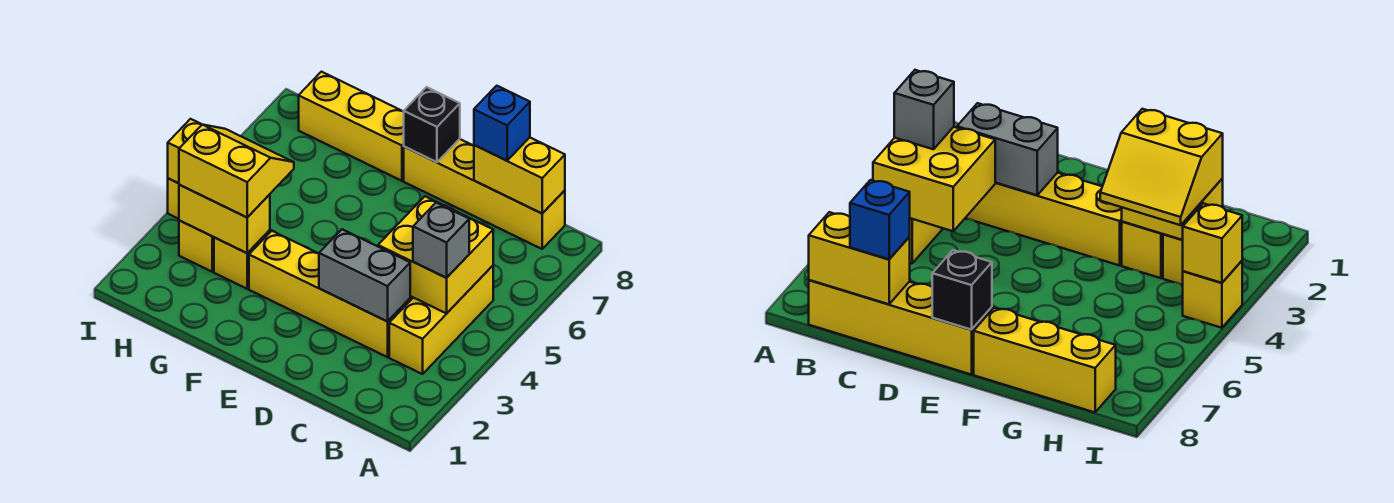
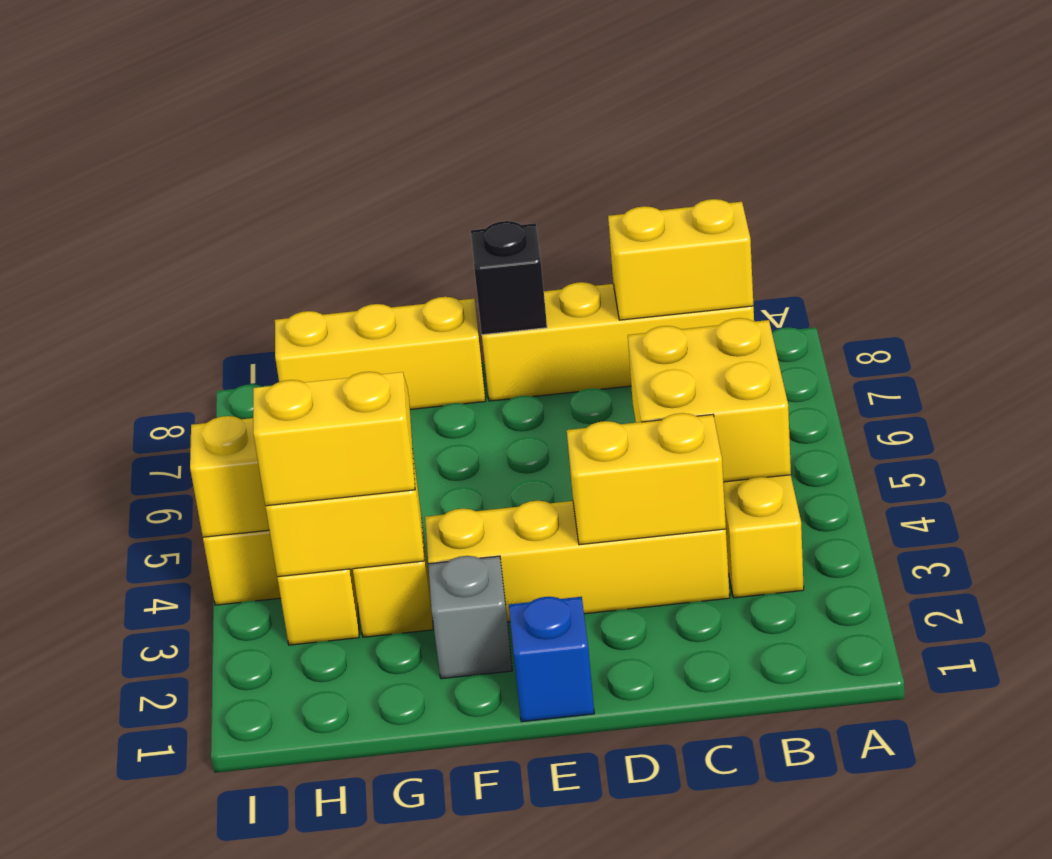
grey brick B4 level 3 -> grey brick F2 level 1
grey brick C3:D3 level 2 -> yellow brick C3:D3 level 2
blue brick C8 level 3 -> blue brick E1 level 1

